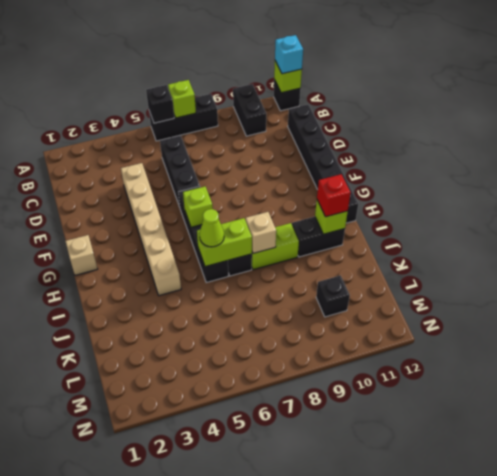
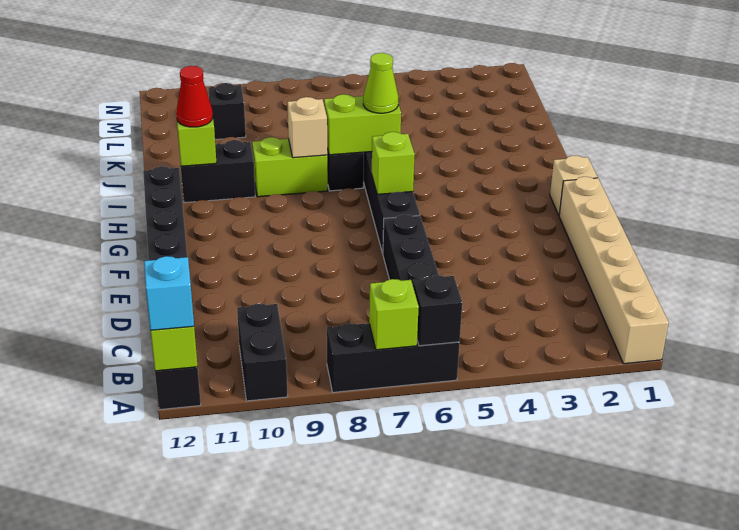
tan brick D4:I4 level 1 -> tan brick A1:F1 level 1
red brick I11 level 3 -> red cone I11 level 3

